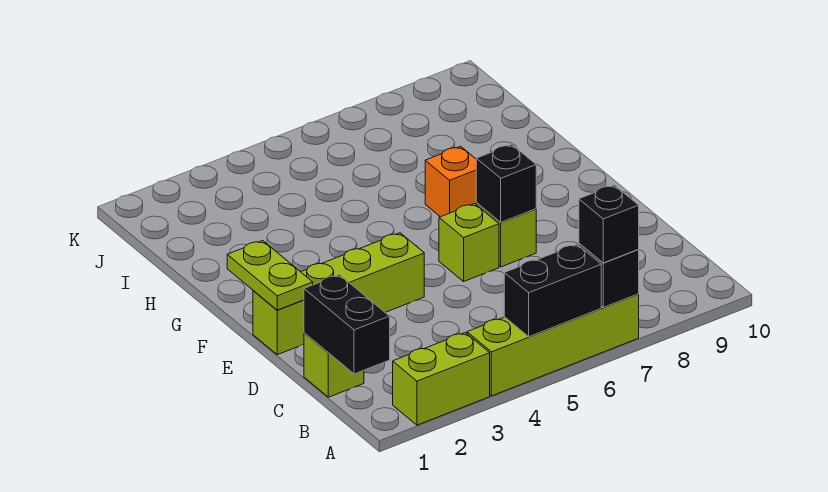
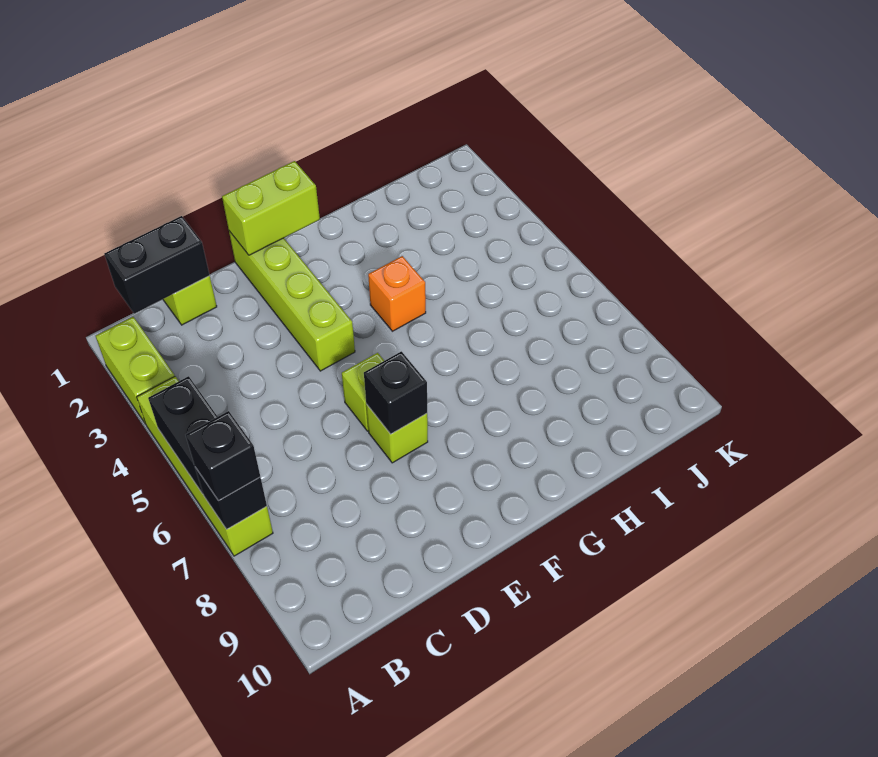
lime plate E1:F1 level 2 -> lime brick E1:F1 level 2
orange brick G7 level 1 -> orange brick G4 level 1

